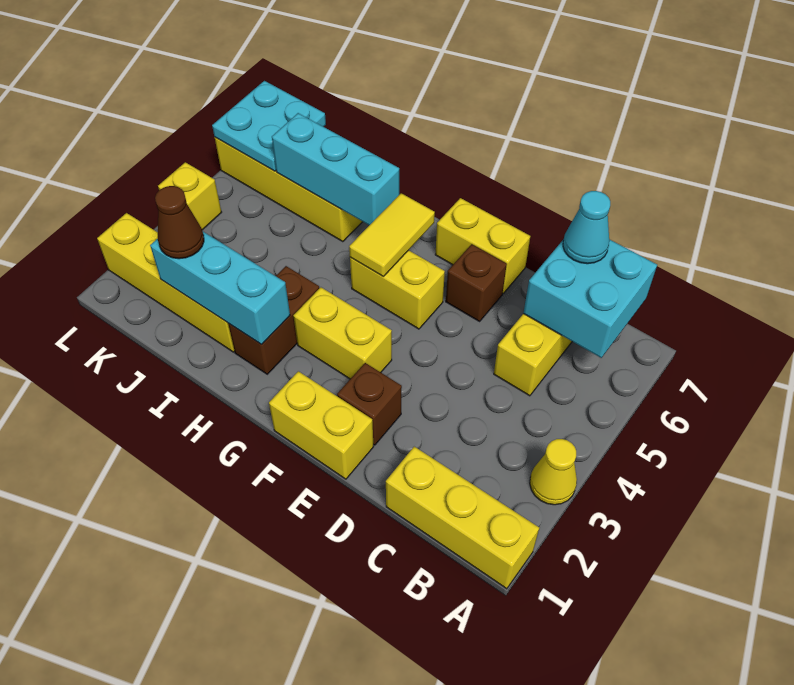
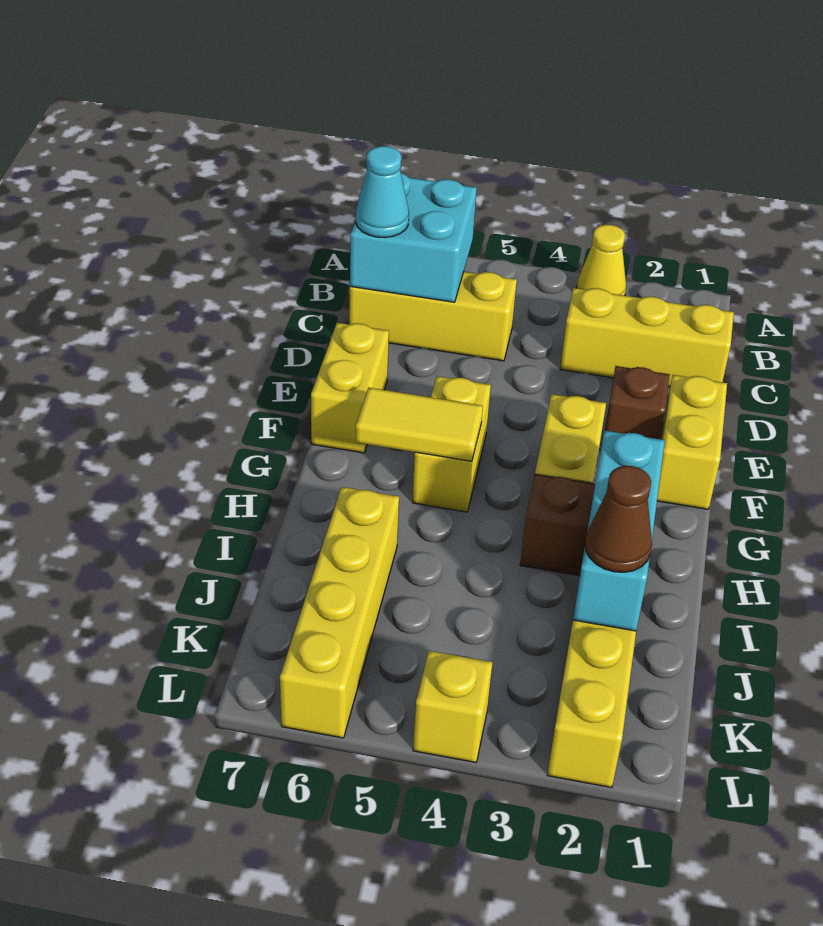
yellow brick A1:C1 level 1 -> yellow brick C1:C3 level 1
brown brick E6 level 1 -> none
cyan brick H6:J6 level 2 -> none
cyan plate K6:L7 level 2 -> none

